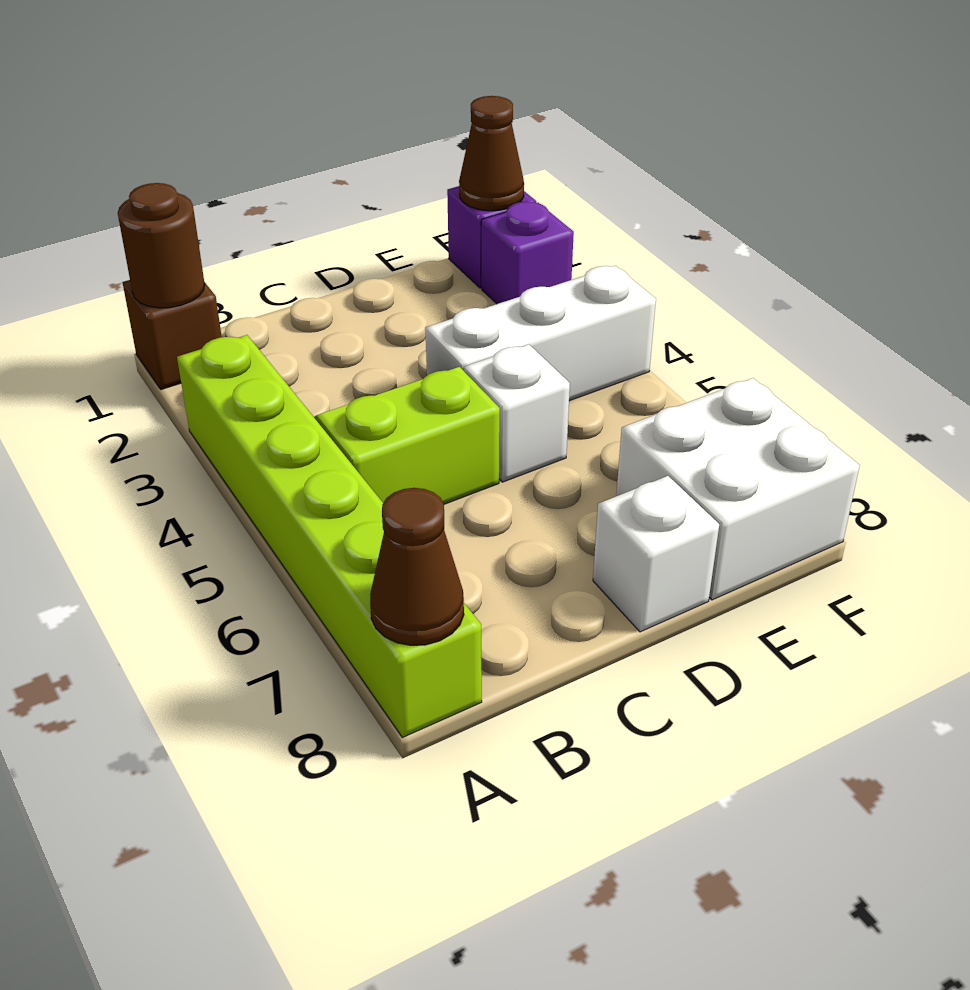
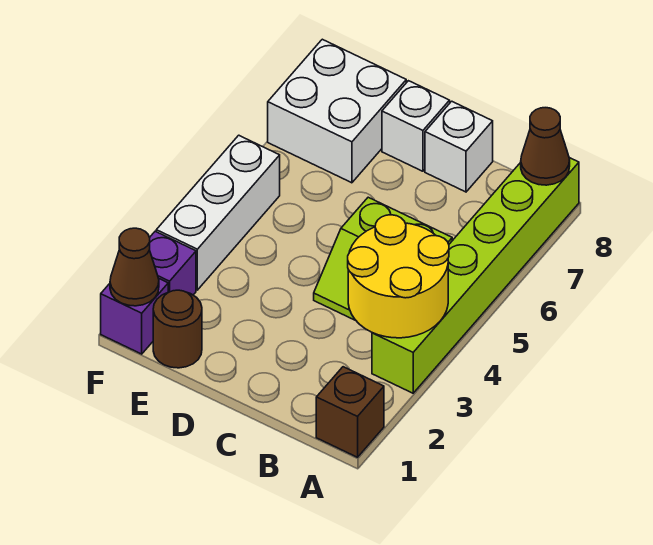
brown round brick A1 level 2 -> brown round brick E1 level 1
none -> yellow round brick A3:B4 level 2
white brick D4:F4 level 1 -> white brick F3:F5 level 1
white brick D5 level 1 -> white brick C8 level 1

